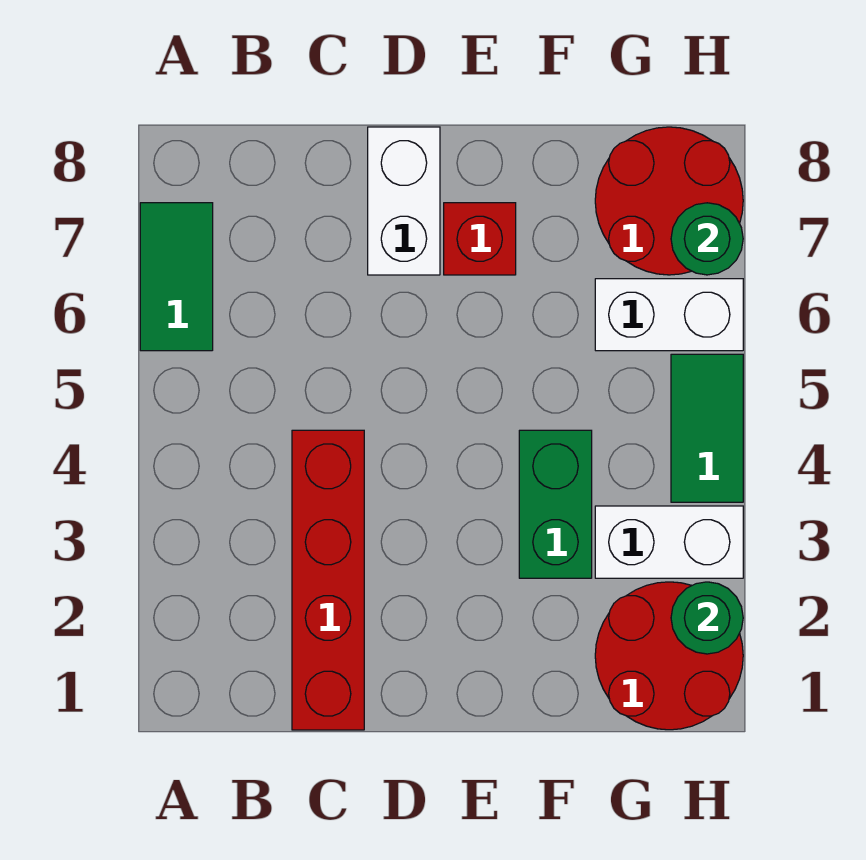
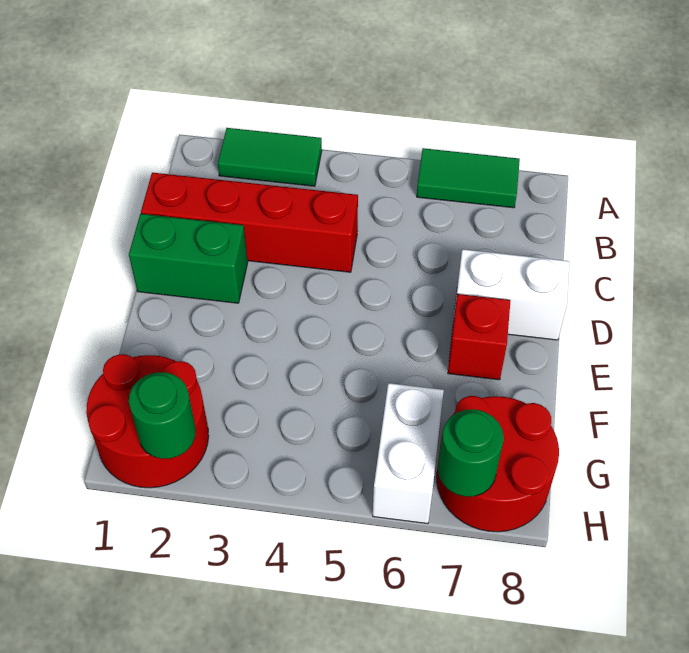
green brick F3:F4 level 1 -> green brick D1:D2 level 1
white brick G3:H3 level 1 -> none
green tile H4:H5 level 1 -> green tile A2:A3 level 1

